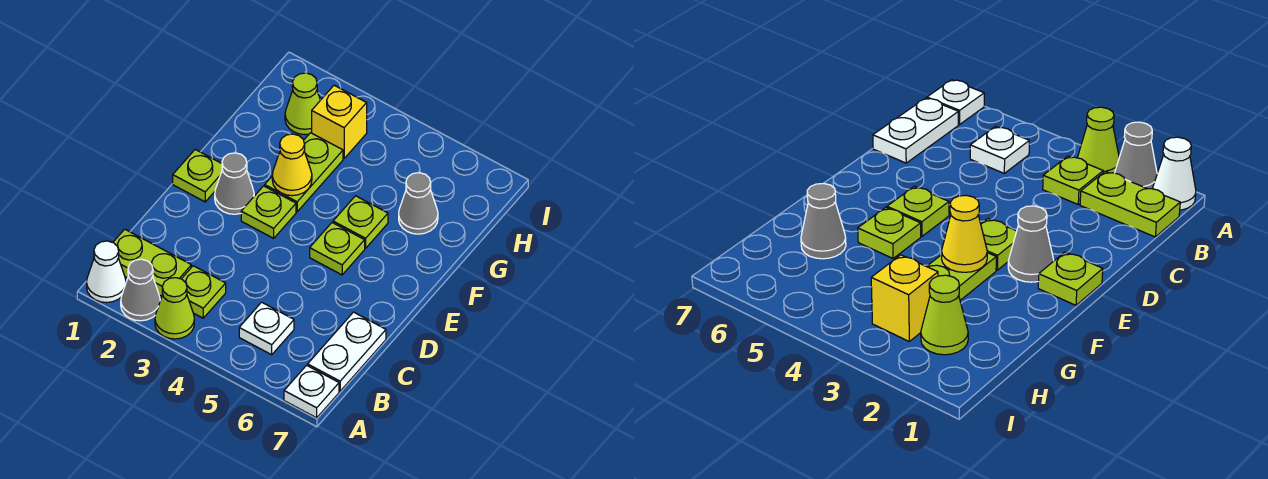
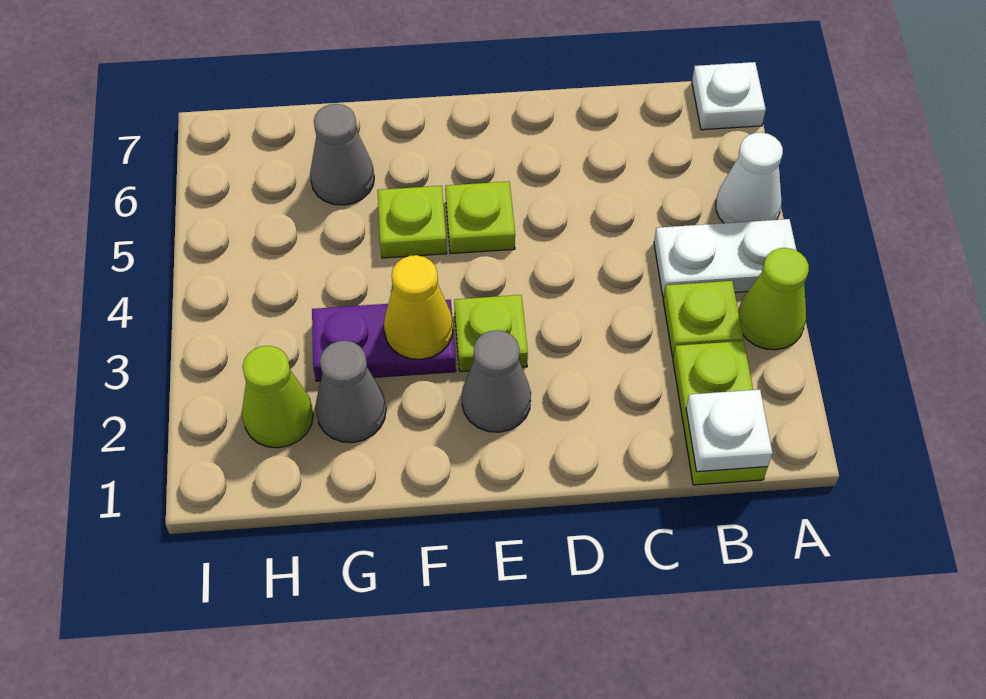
white cone A1 level 1 -> white cone A5 level 1
grey cone A2 level 1 -> grey cone G2 level 1
white plate B5 level 1 -> white plate B1 level 2
white plate B7:C7 level 1 -> white plate A4:B4 level 1
lime plate E1 level 1 -> none
lime plate F3:G3 level 1 -> purple plate F3:G3 level 1
yellow brick H3 level 1 -> none

